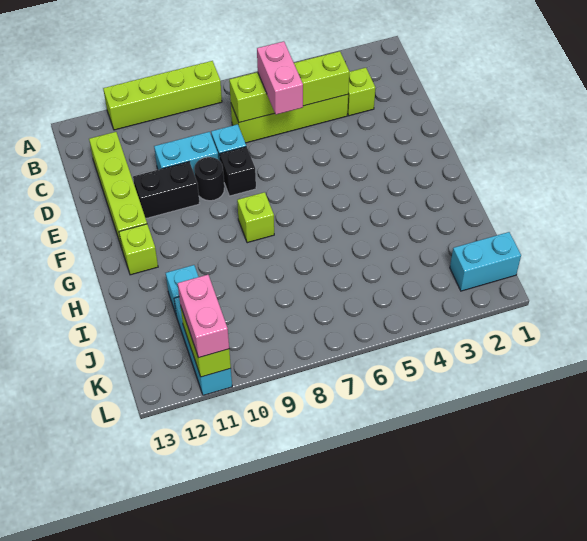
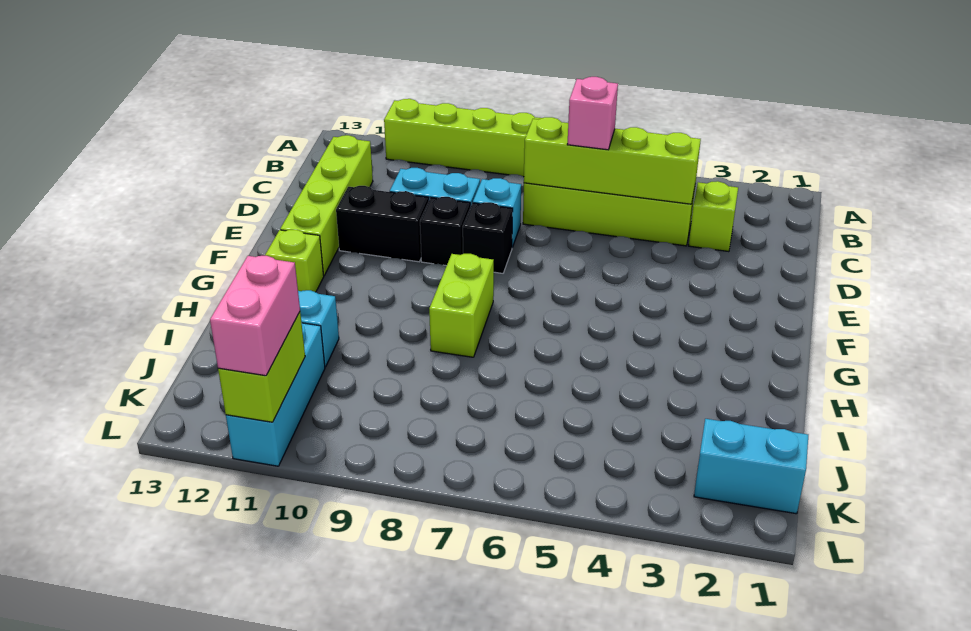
pink brick C6:D6 level 3 -> pink brick C6 level 3
black round brick E9 level 1 -> black brick E9 level 1
lime brick G8 level 1 -> lime brick G8:H8 level 1

